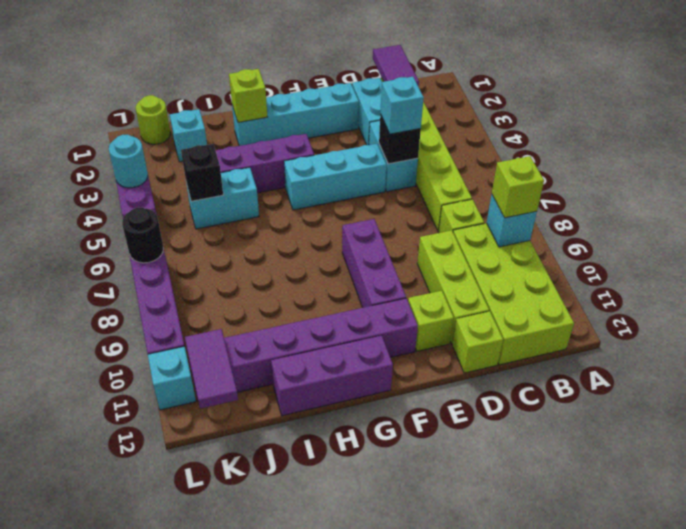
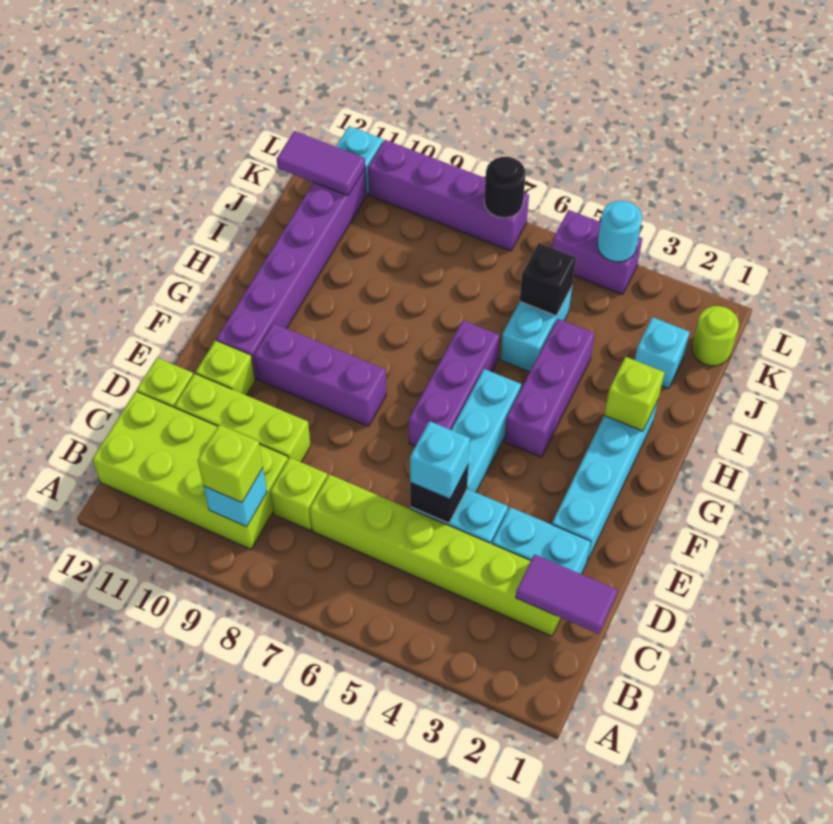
purple brick G12:I12 level 1 -> purple brick F6:H6 level 1

